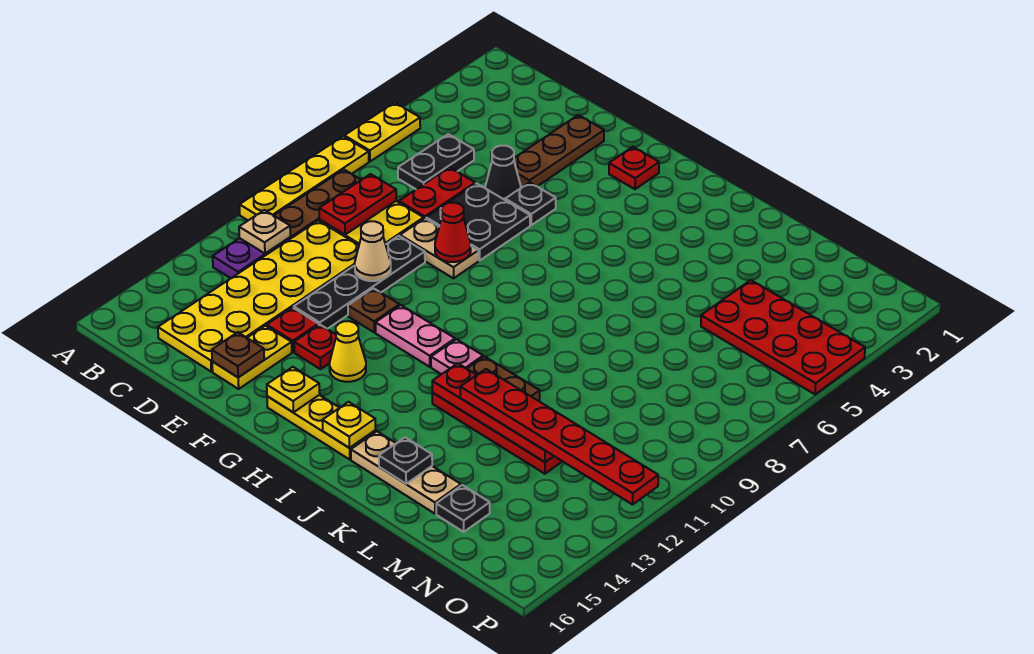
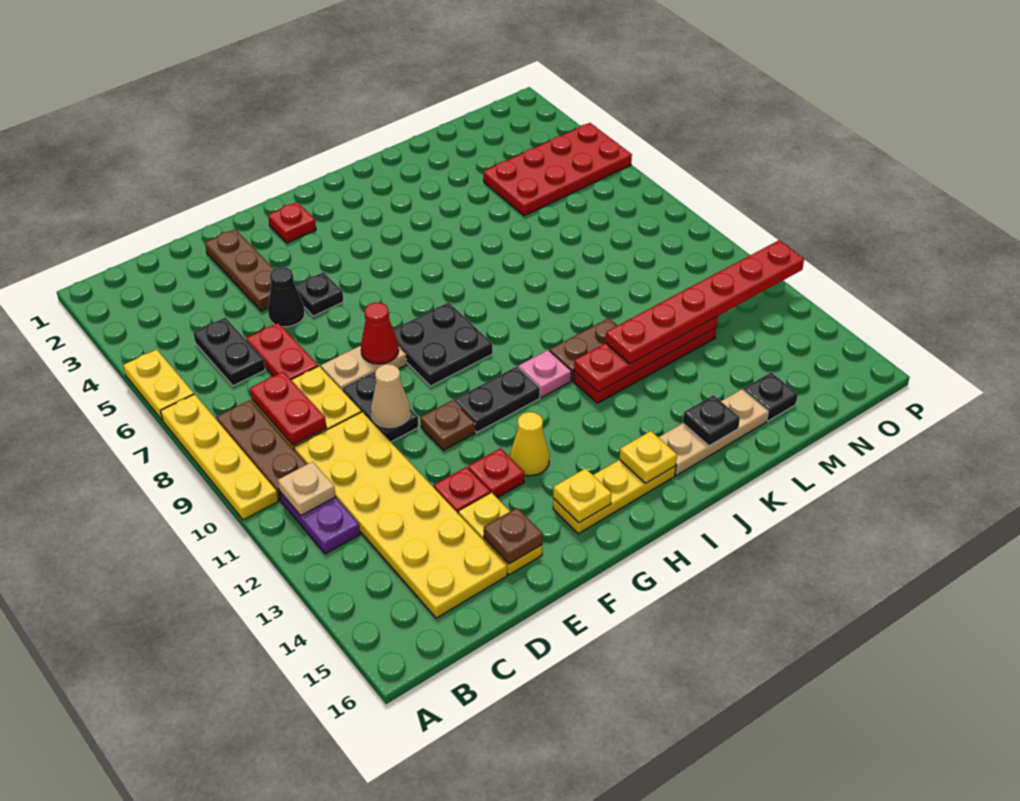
black plate E6:F7 level 1 -> black plate G8:H9 level 1
black plate E9:E12 level 1 -> black plate E9:E10 level 1
pink plate G11:H11 level 1 -> black plate G11:H11 level 1

